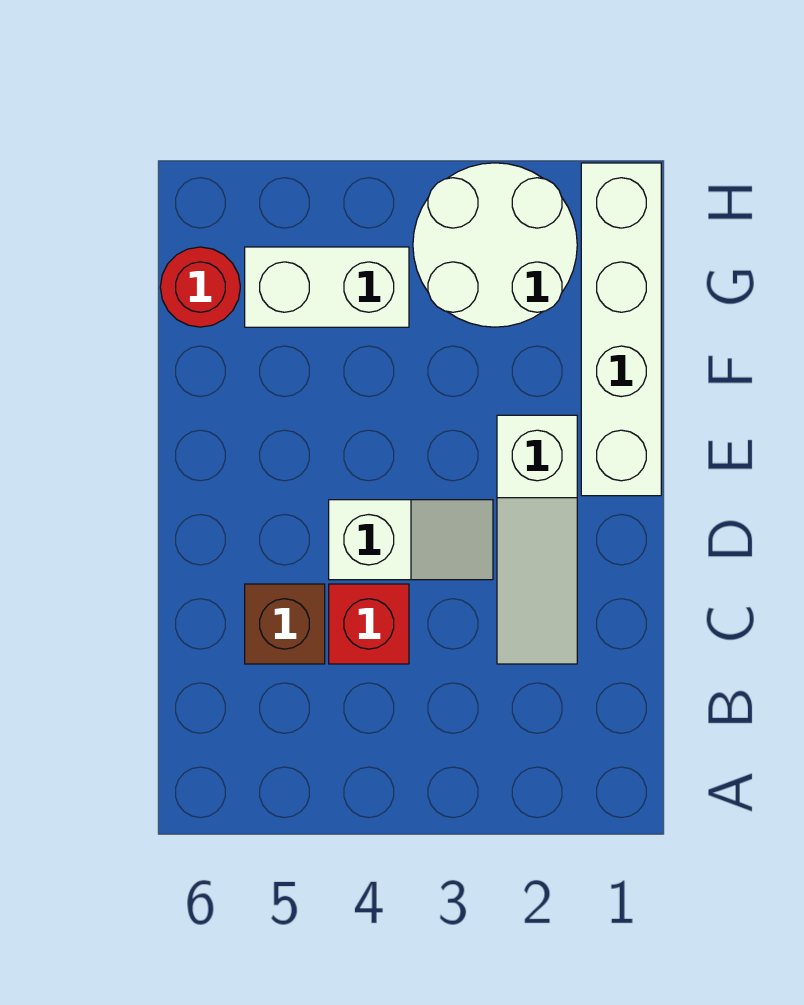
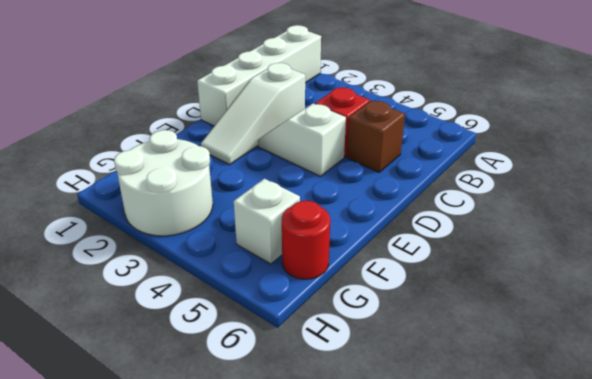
white slope C2:E2 level 1 top E -> white slope C2:E2 level 1 top C
white brick E1:H1 level 1 -> white brick A1:D1 level 1
white brick G4:G5 level 1 -> white brick G5 level 1

